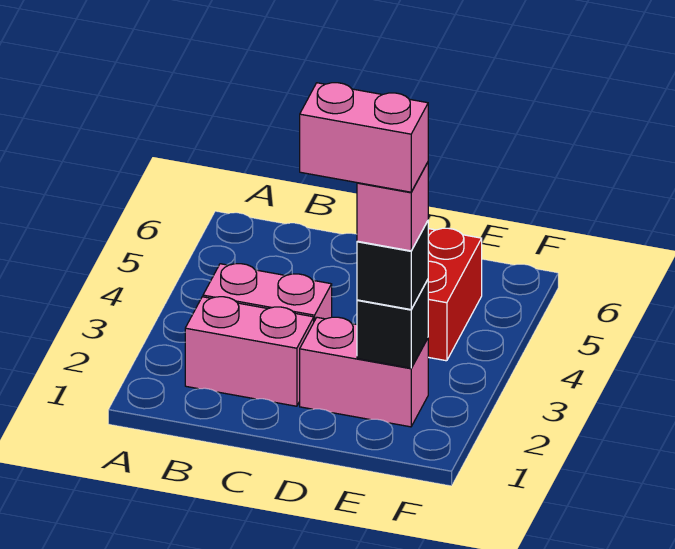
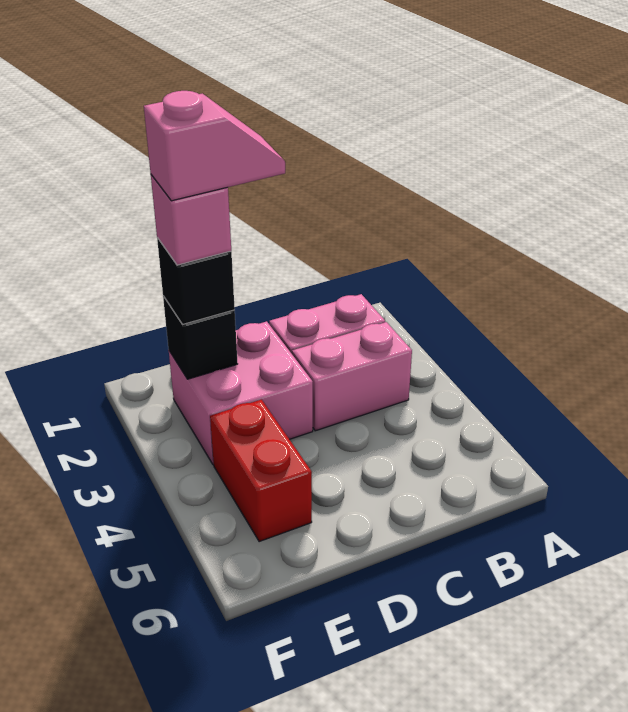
pink brick D2:E2 level 1 -> pink brick D2:E3 level 1
pink brick D2:E2 level 5 -> pink slope D2:E2 level 5 top E

